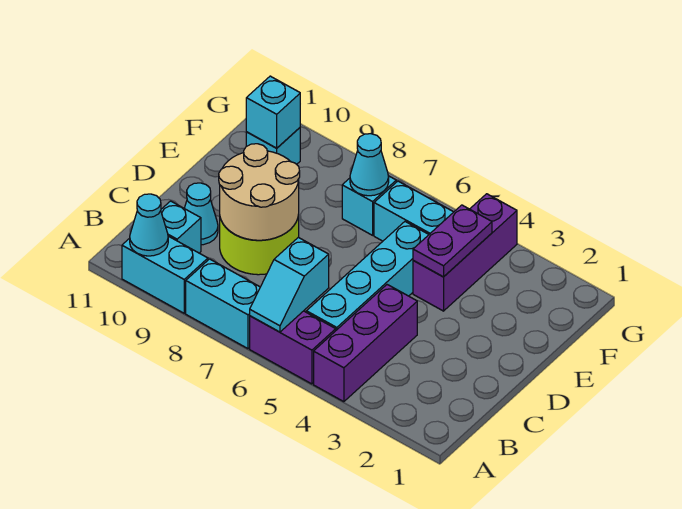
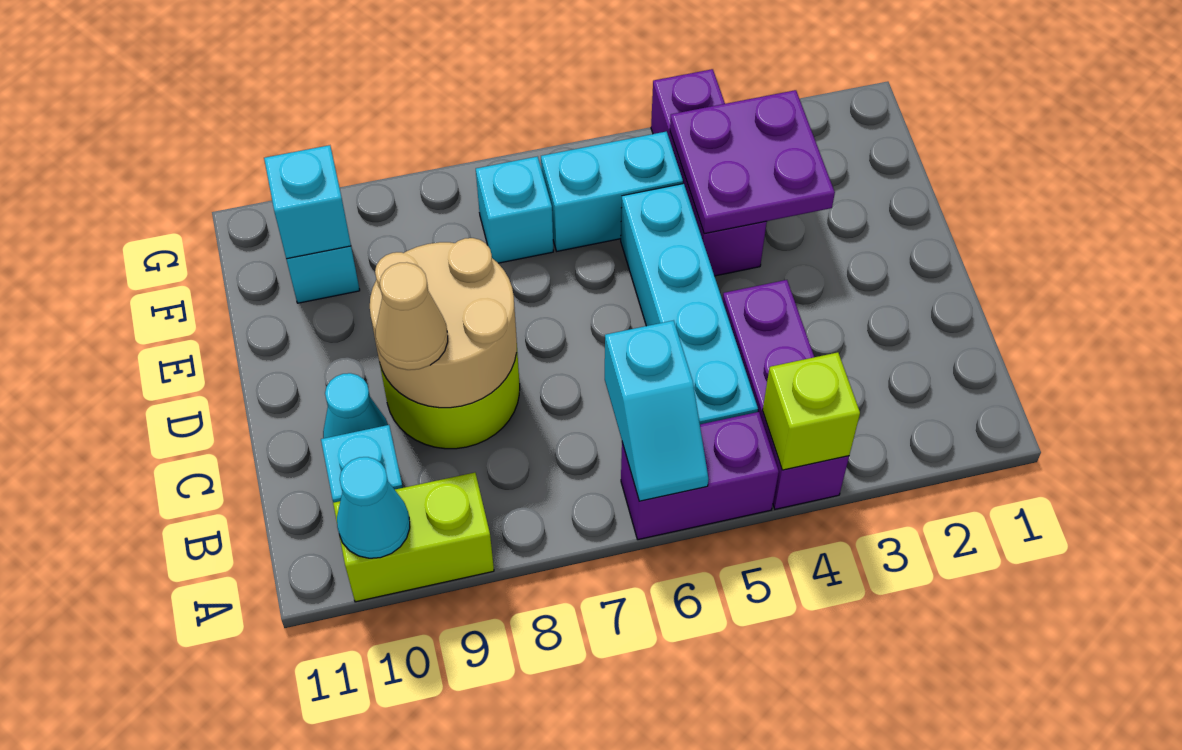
none -> lime brick A4 level 2
cyan brick A7:A8 level 1 -> none
cyan brick A9:A10 level 1 -> lime brick A9:A10 level 1
none -> tan cone C9 level 3
purple plate E4:F4 level 2 -> purple plate E3:F4 level 2
cyan cone F7 level 2 -> none

